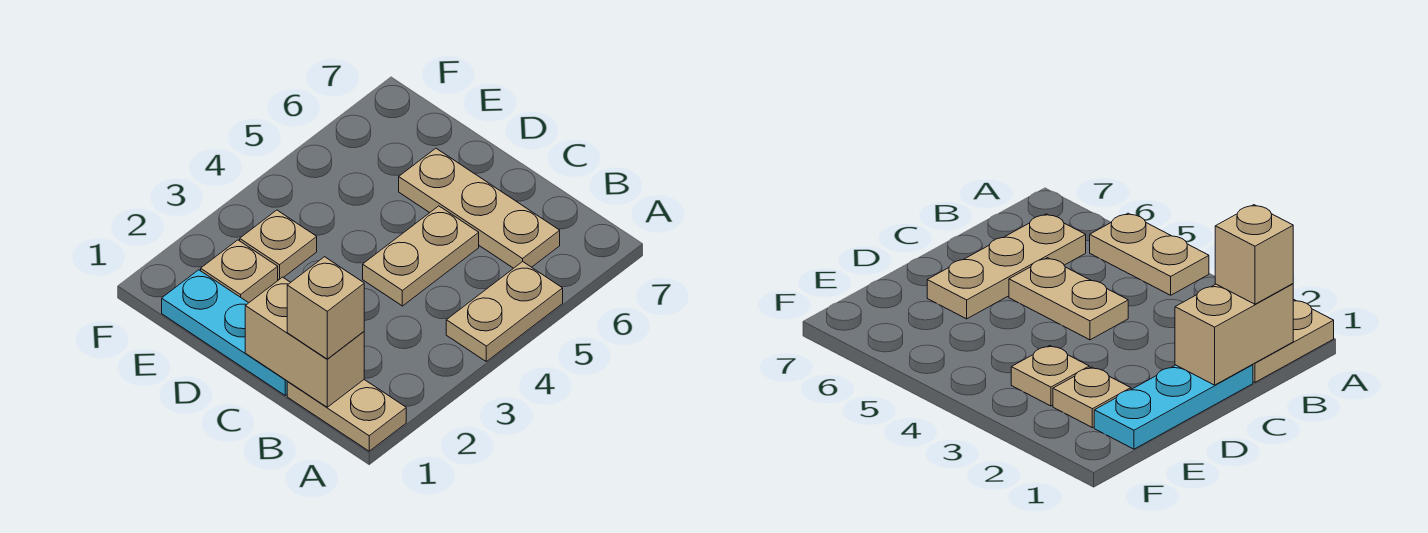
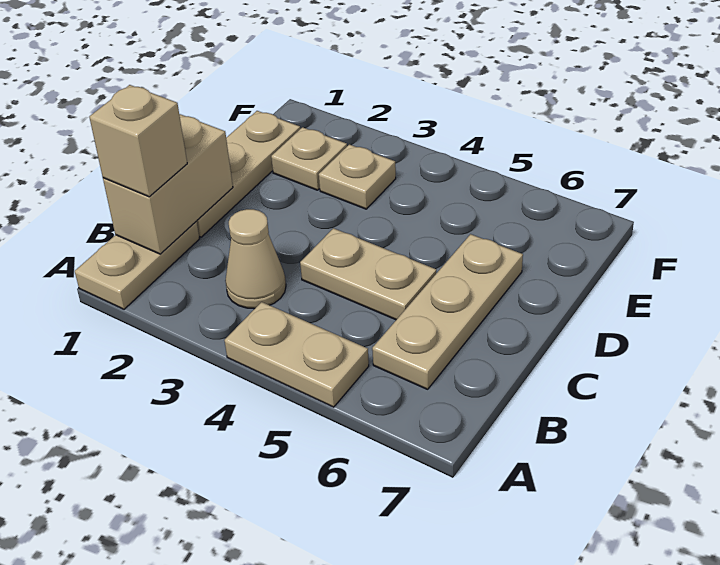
none -> tan cone B3 level 1
cyan plate C1:E1 level 1 -> tan plate C1:E1 level 1

